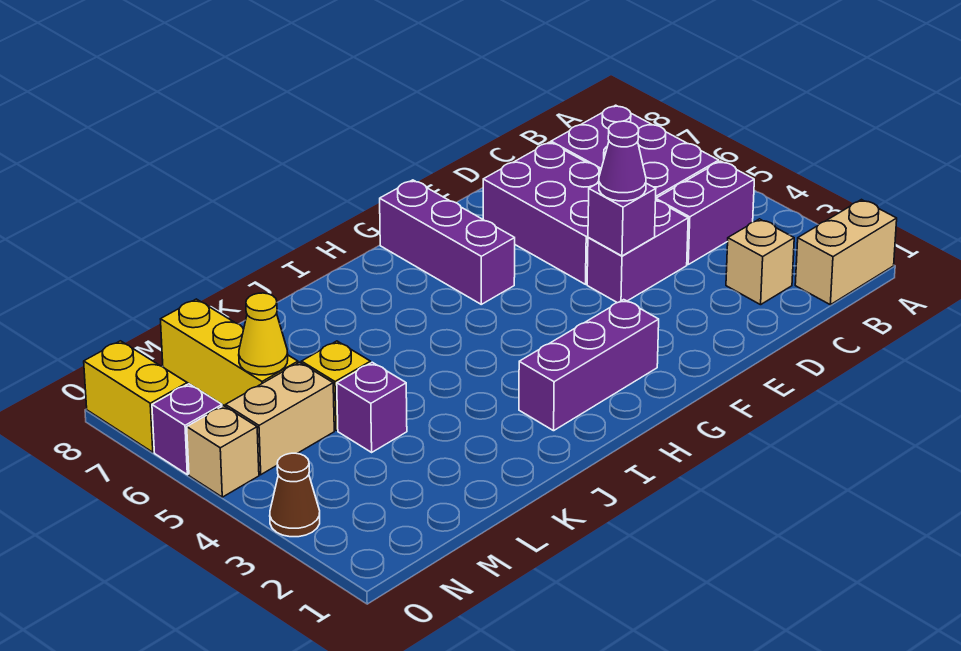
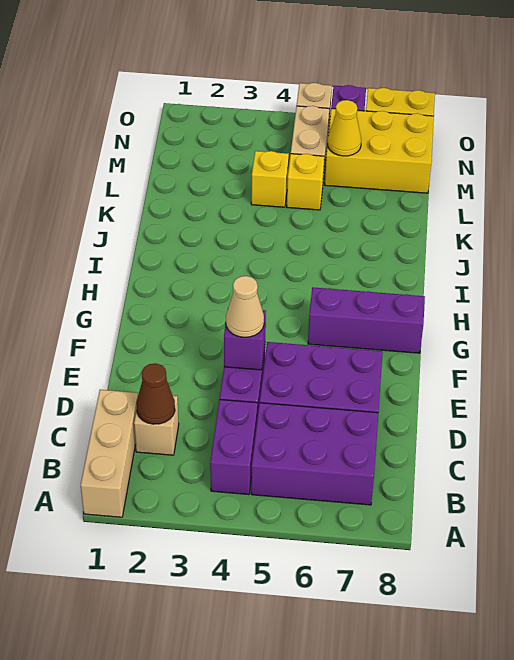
tan brick A1:B1 level 1 -> tan brick A1:C1 level 1
purple cone E4 level 3 -> tan cone E4 level 3
purple brick G2:I2 level 1 -> none
purple brick L4 level 1 -> yellow brick L4 level 1
yellow brick M6:M8 level 1 -> yellow brick M6:N8 level 1
brown cone O3 level 1 -> brown cone C2 level 2

